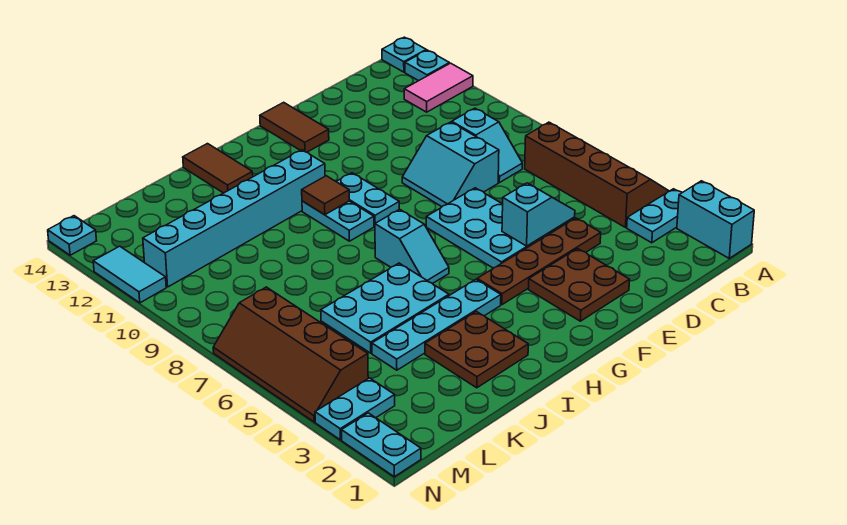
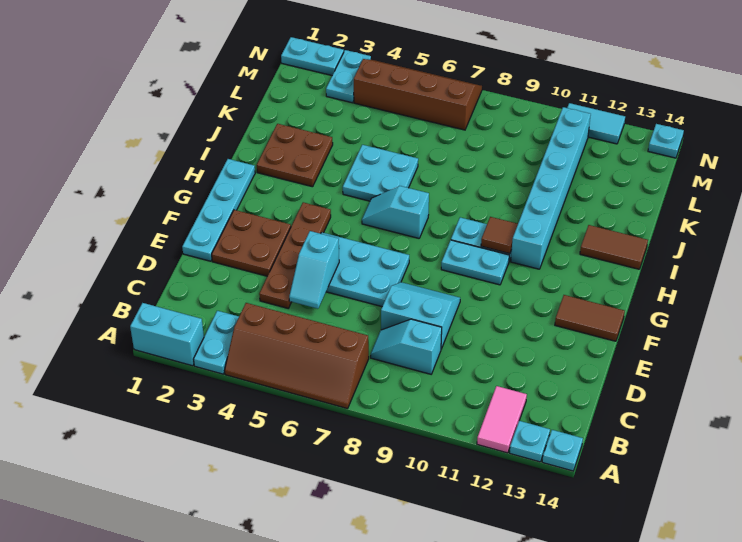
cyan plate H4:K4 level 1 -> cyan plate E1:H1 level 1
cyan plate I5:K6 level 1 -> cyan plate I5:J6 level 1

